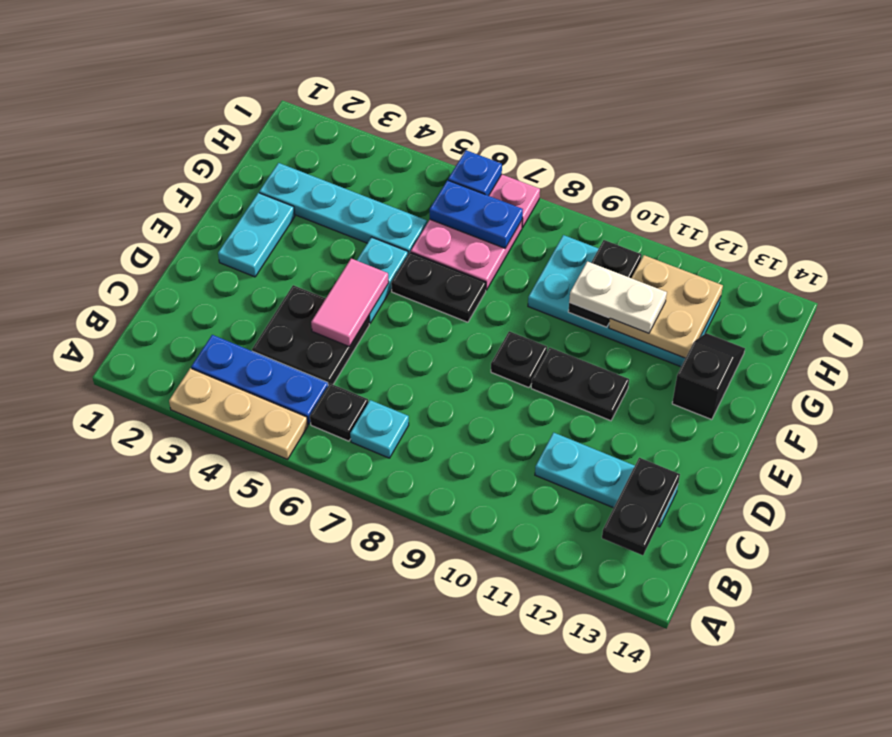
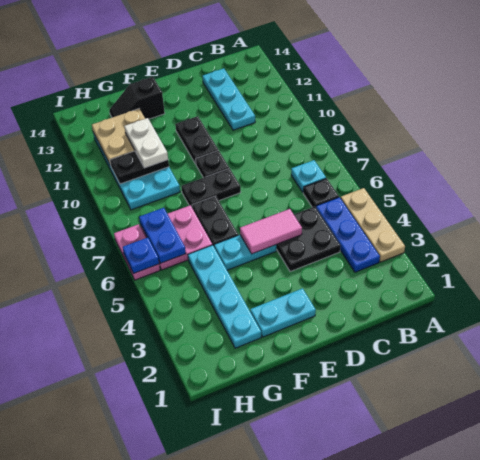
black plate B13:C13 level 2 -> black plate E8:F8 level 1

